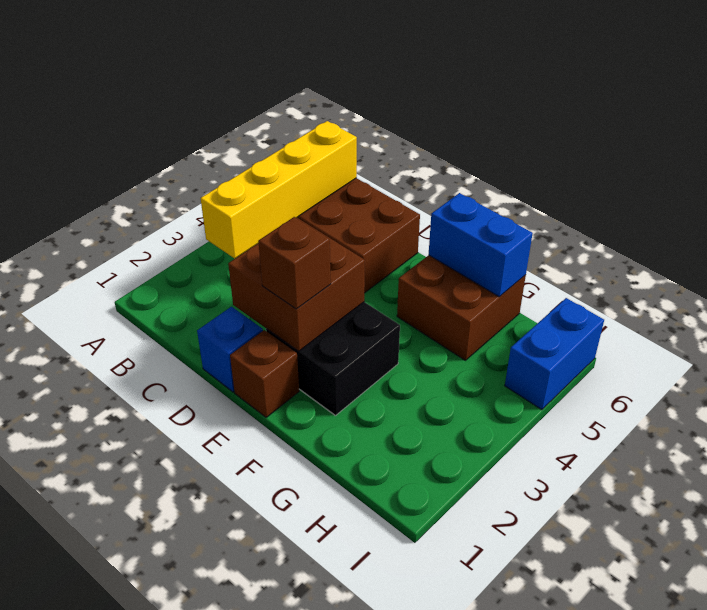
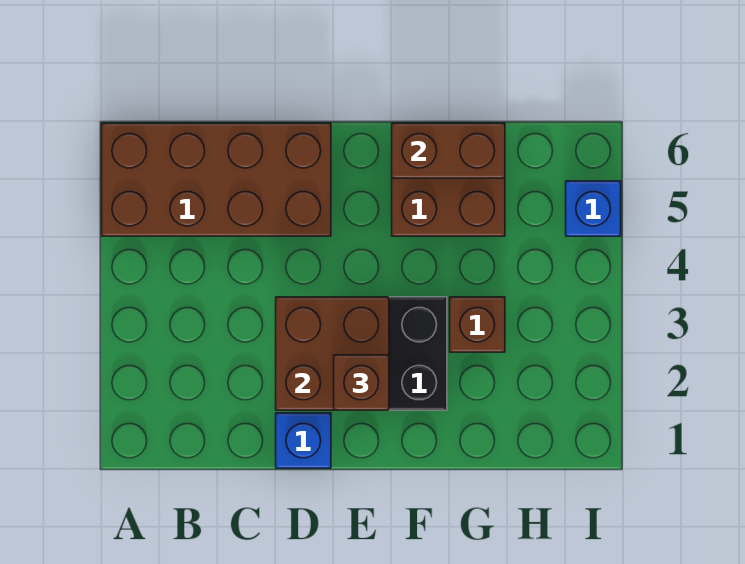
yellow brick B3:B6 level 2 -> none
brown brick E1 level 1 -> brown brick G3 level 1
blue brick F6:G6 level 2 -> brown brick F6:G6 level 2
blue brick I5:I6 level 1 -> blue brick I5 level 1

